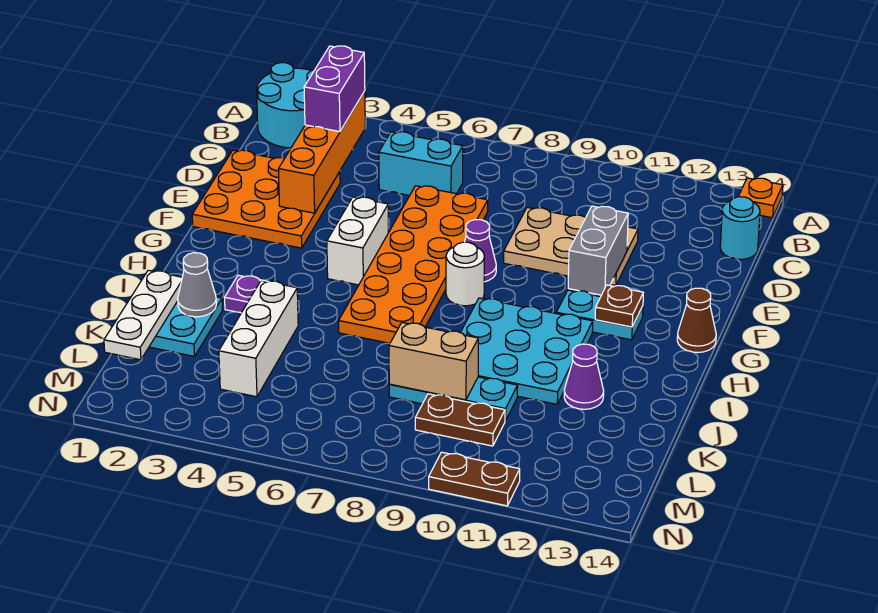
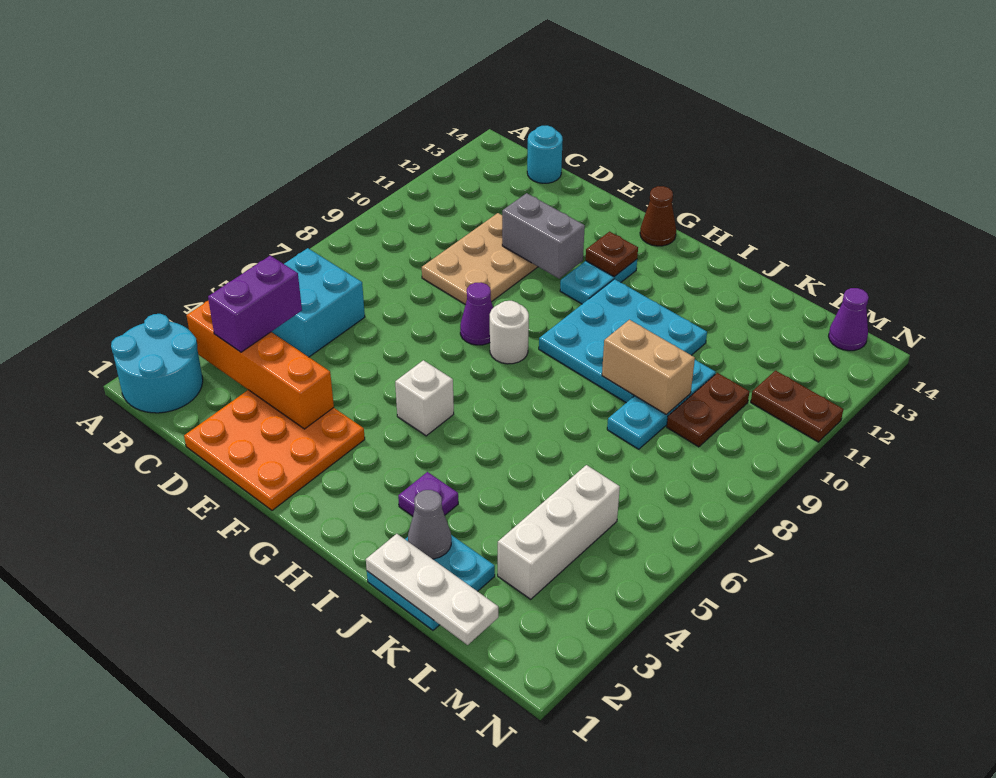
orange plate A14 level 1 -> none
purple brick B3:C3 level 3 -> purple brick C3:C4 level 3
cyan brick C5:C6 level 1 -> cyan brick B5:C6 level 1
orange plate D6:I7 level 1 -> none
white brick F5:G5 level 1 -> white brick G5 level 1
white brick J4:L4 level 1 -> white brick L3:L5 level 1
purple cone J12 level 1 -> purple cone M14 level 1
tan brick K8:K9 level 2 -> tan brick J9:K9 level 2
brown plate N10:N11 level 1 -> brown plate M11:N11 level 1

